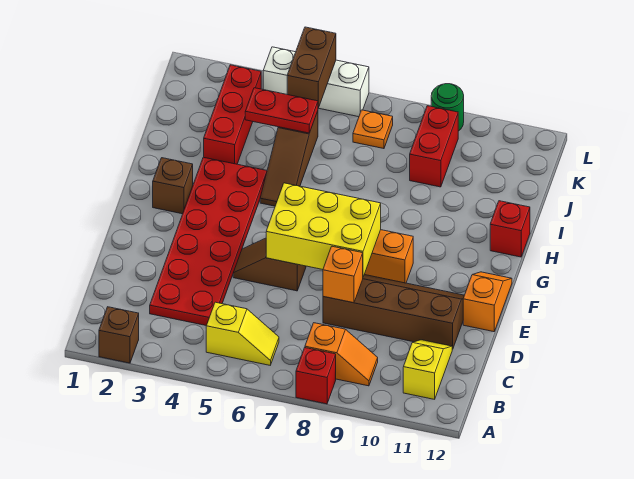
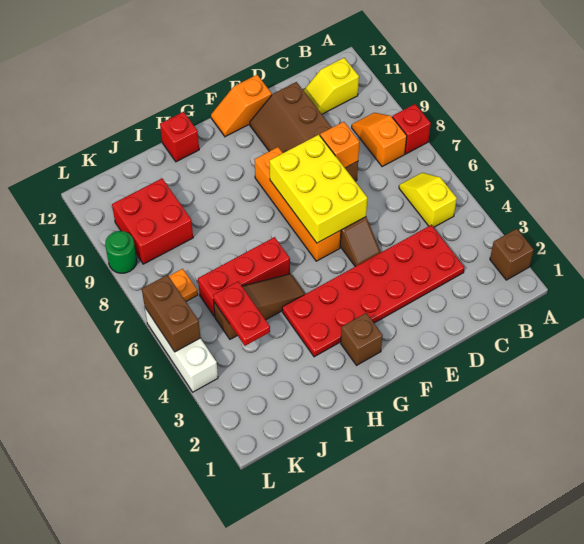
red brick I3:K3 level 1 -> red brick H6:J6 level 1
red brick J9:K9 level 1 -> red brick J9:K10 level 1
brown brick K5:L5 level 2 -> brown brick L5:L6 level 2

